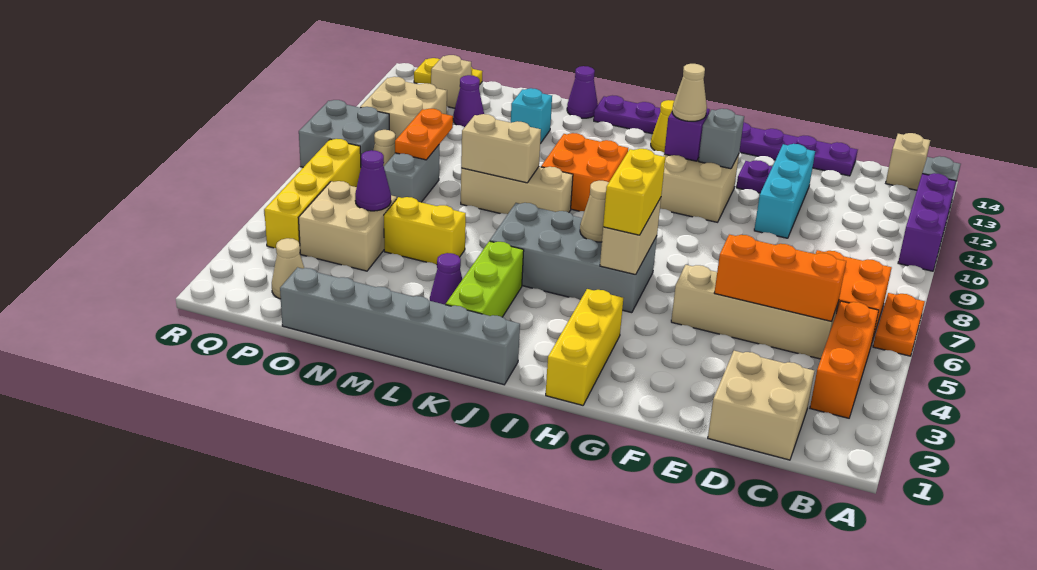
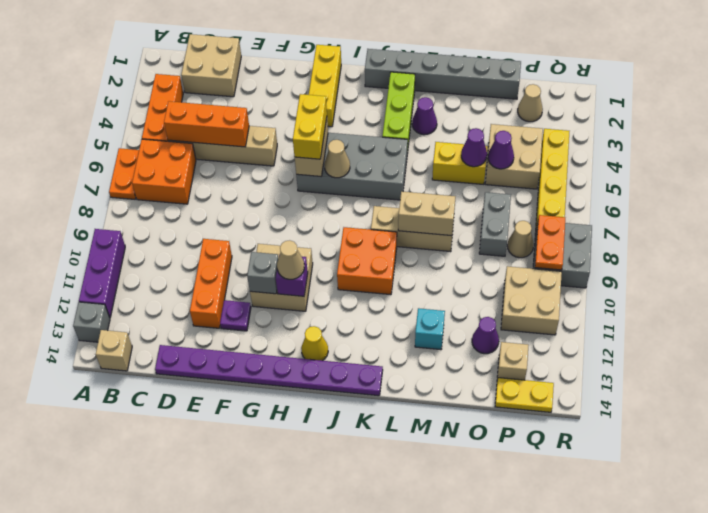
cyan brick E10:E12 level 1 -> orange brick E10:E12 level 1
purple cone L14 level 1 -> purple cone N5 level 2
orange plate O8:O9 level 2 -> orange plate Q8:Q9 level 2

